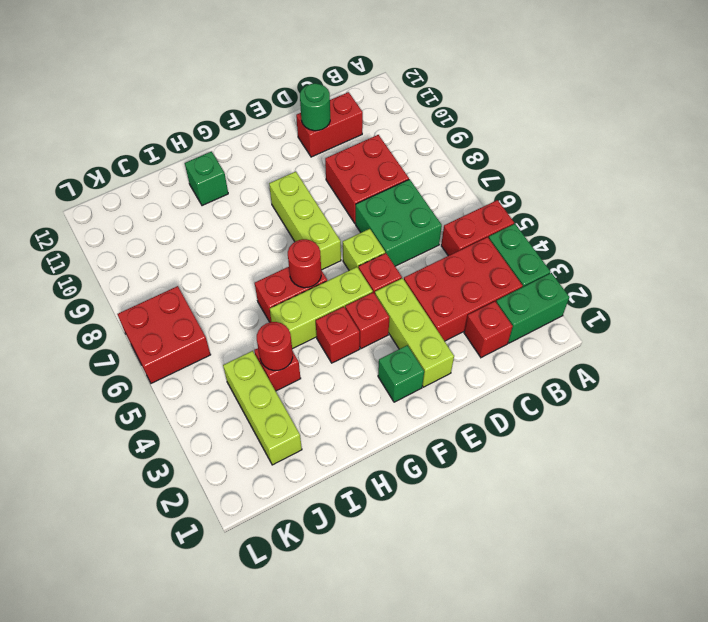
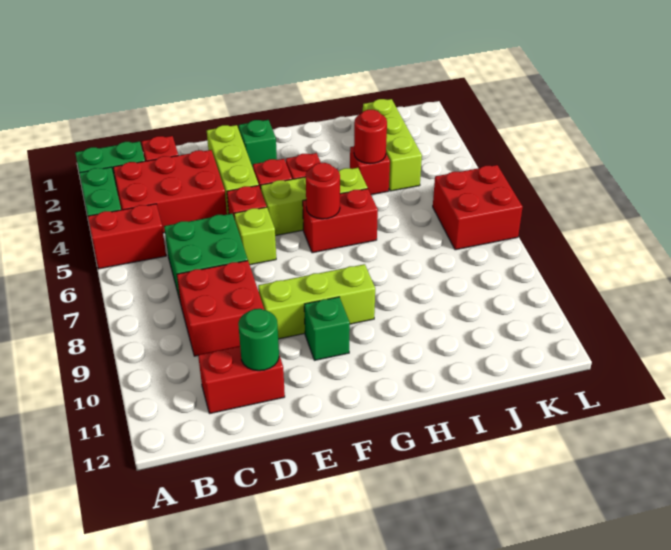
lime brick F7:F9 level 1 -> lime brick E9:G9 level 1
green brick H11 level 1 -> green brick F10 level 1

